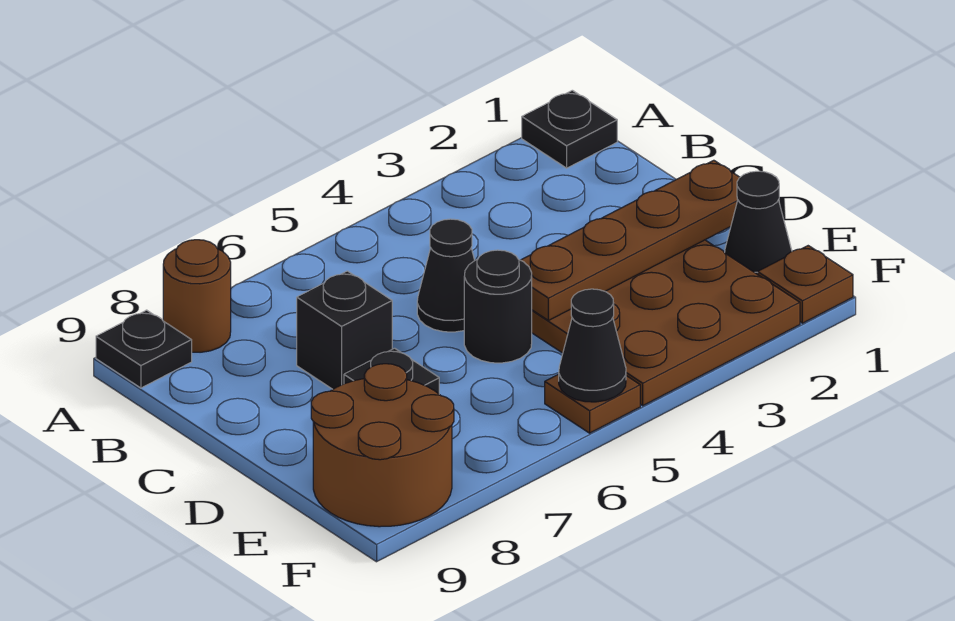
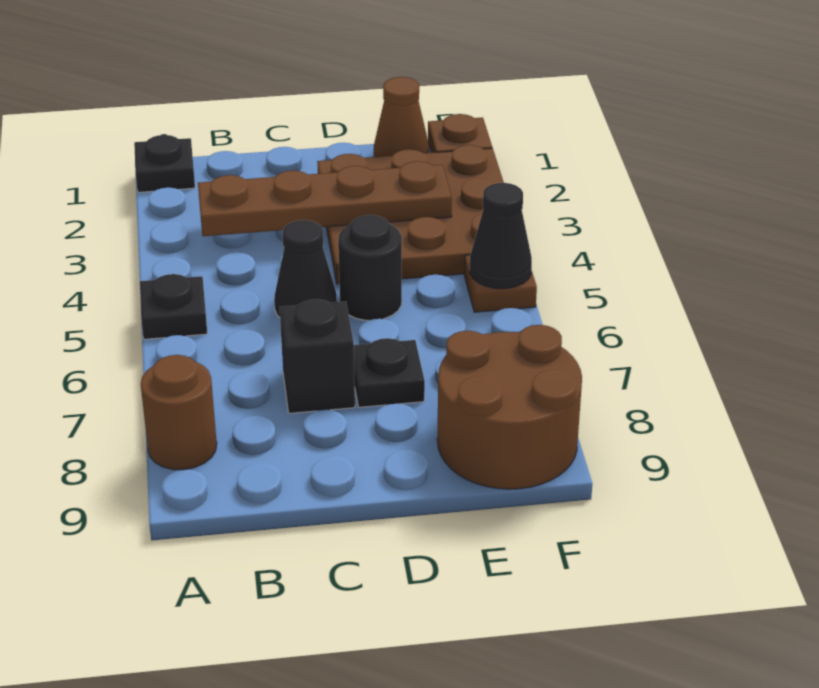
black plate A9 level 1 -> black plate A5 level 1
brown plate D1:D4 level 2 -> brown plate B3:E3 level 2
black cone E1 level 1 -> brown cone E1 level 1

